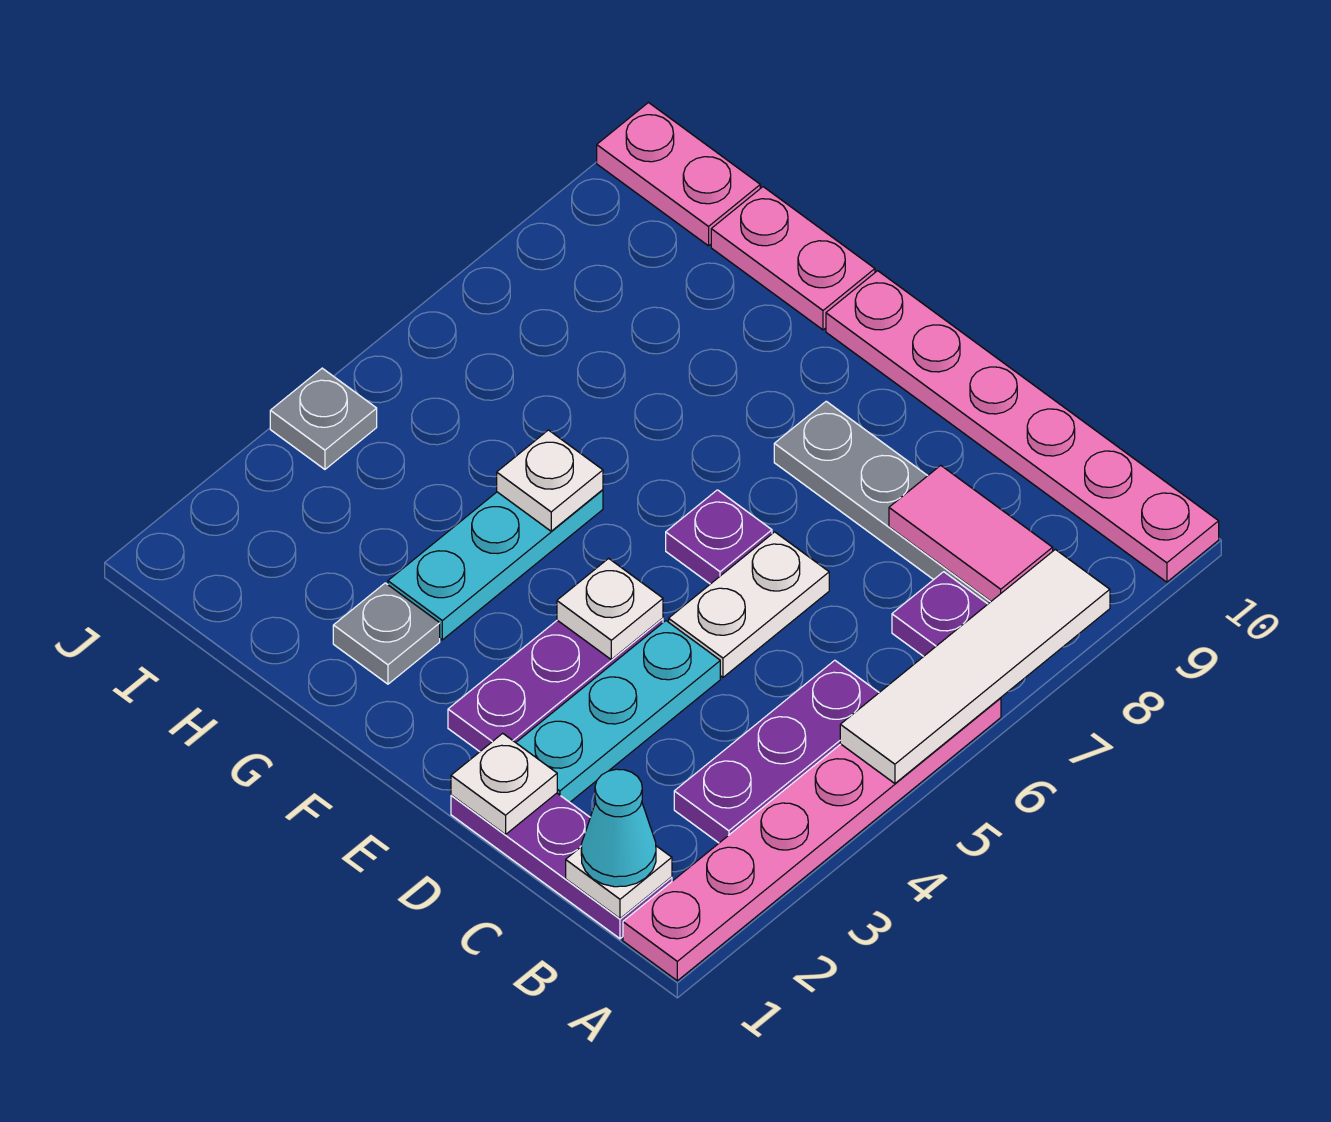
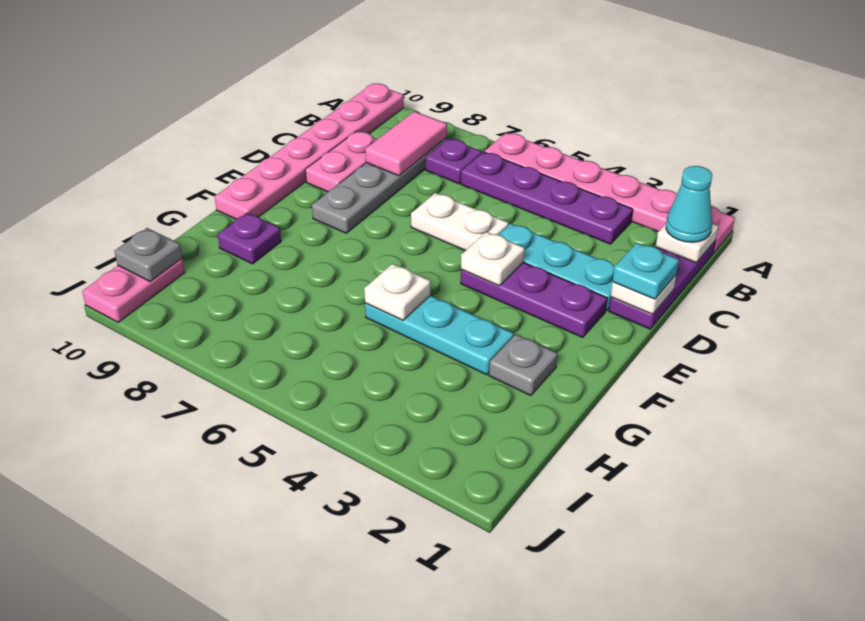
white tile A5:A8 level 2 -> none
purple plate B3:B5 level 1 -> purple plate B3:B6 level 1
none -> cyan plate D1 level 3
purple plate E6 level 1 -> purple plate G9 level 1
pink plate G10:H10 level 1 -> pink plate C9:D9 level 1
grey plate J4 level 1 -> grey plate I10 level 2

